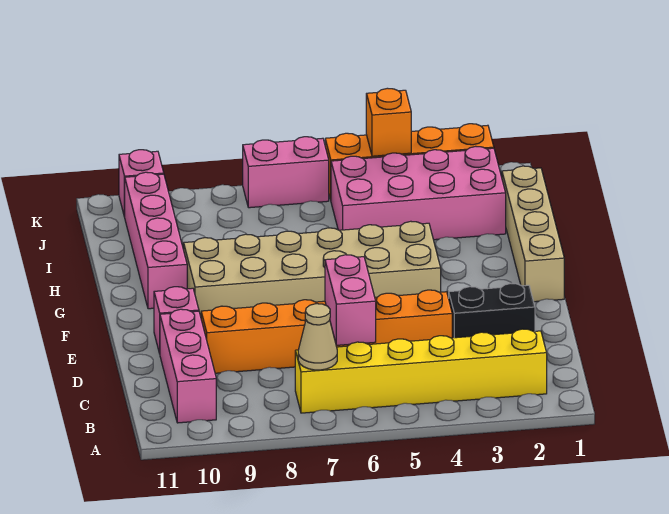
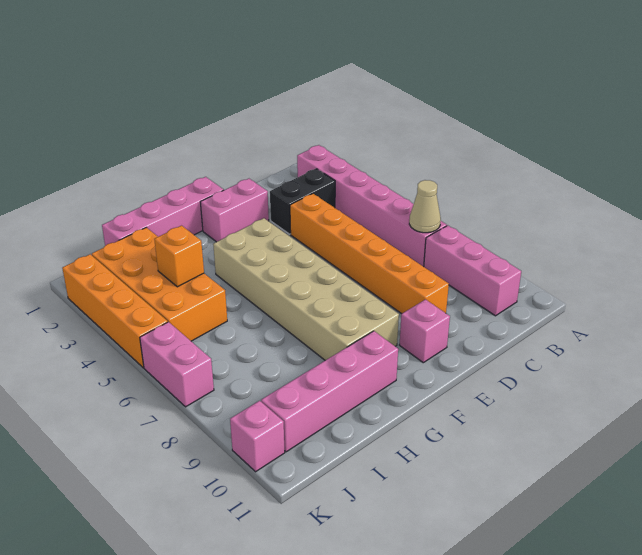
yellow brick B2:B7 level 1 -> pink brick B2:B7 level 1
pink brick B10:D10 level 1 -> pink brick B8:B10 level 1
pink brick C6:D6 level 2 -> pink brick E2:F2 level 1
black brick D2:D3 level 1 -> black brick C3:D3 level 1
tan brick F1:I1 level 1 -> pink brick F1:I1 level 1
pink brick I2:J5 level 1 -> orange brick I2:J5 level 1
orange brick K4 level 2 -> orange brick I4 level 2

